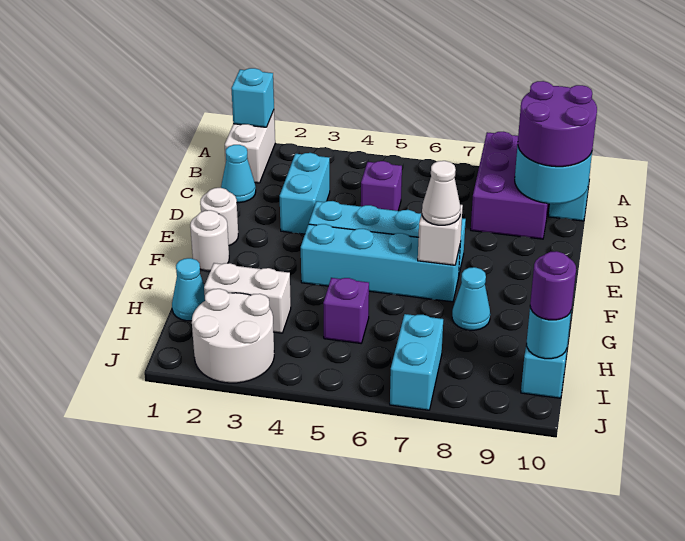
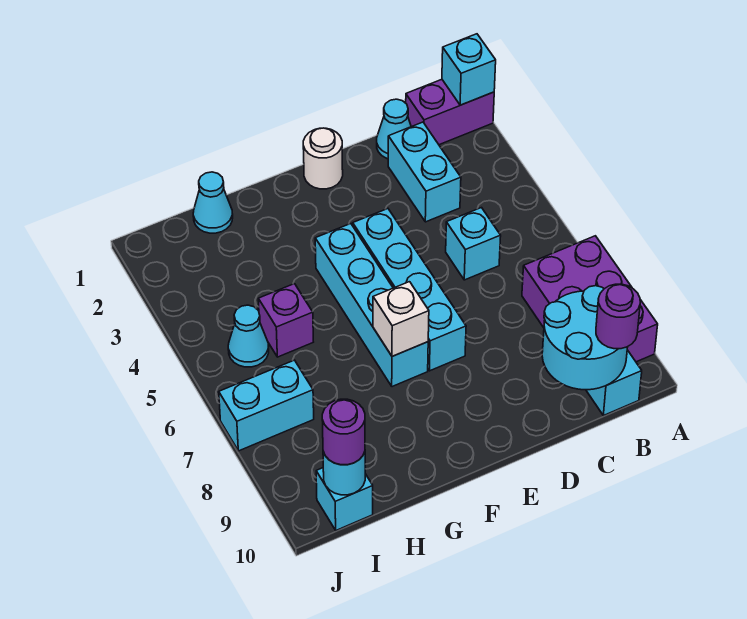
white brick A1:B1 level 1 -> purple brick A1:B1 level 1
purple brick A8:C9 level 1 -> purple brick A7:B9 level 1
purple round brick B9:C10 level 3 -> purple round brick B10 level 3
cyan brick C3:D3 level 1 -> cyan brick C2:C3 level 1
purple brick C5 level 1 -> cyan brick C5 level 1
white round brick F1 level 1 -> none
white cone F7 level 3 -> none
cyan cone G8 level 1 -> cyan cone I5 level 1
white brick H2:H3 level 1 -> none
white round brick I2:J3 level 1 -> none

